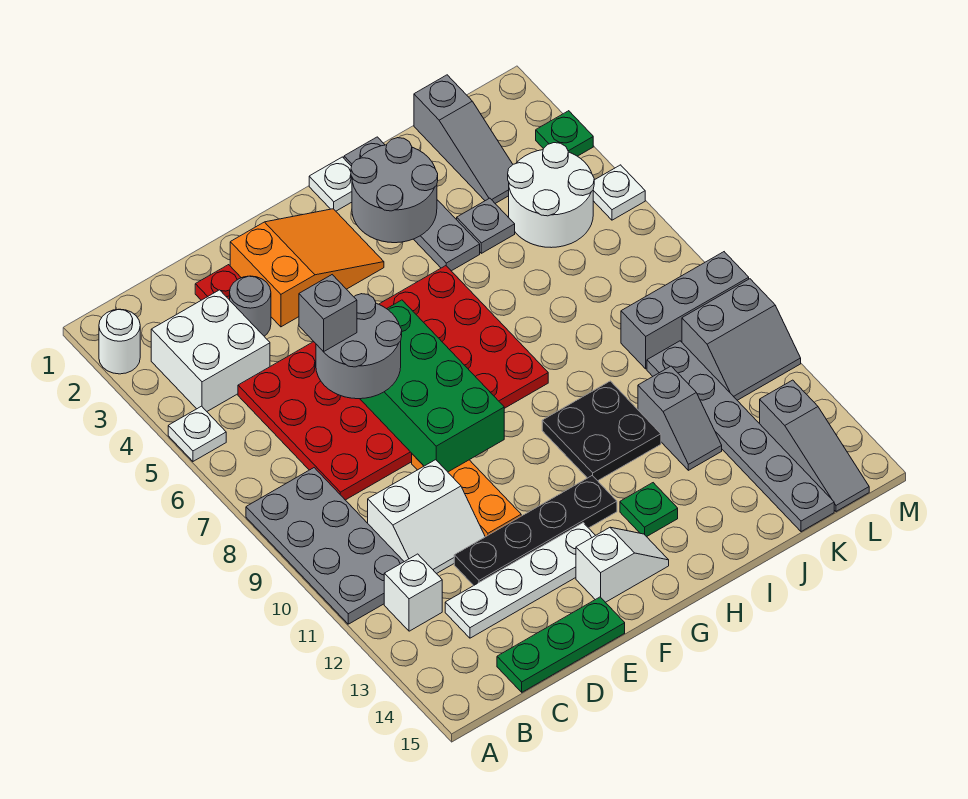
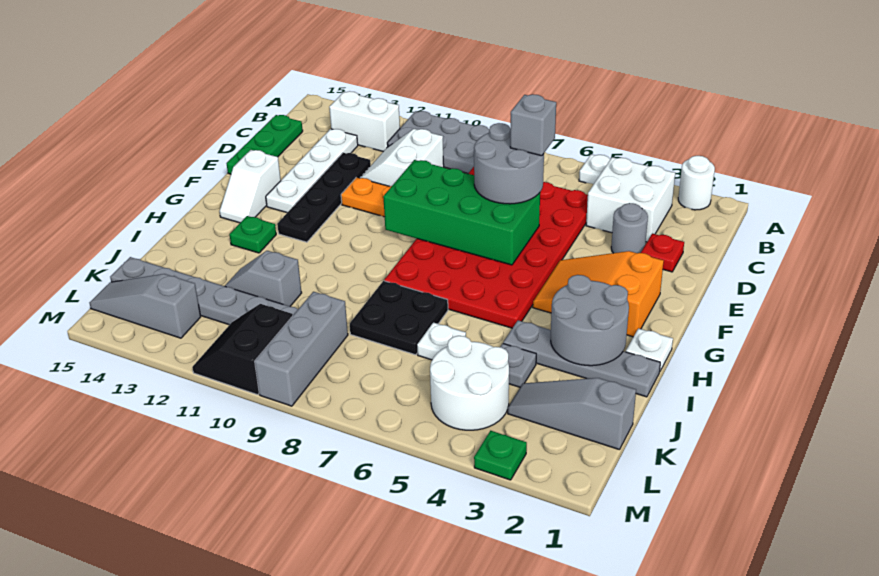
white brick B12 level 1 -> white brick B12:B13 level 1
orange slope E2:G3 level 1 top E -> orange slope F2:G4 level 1 top 2
black plate H10:I11 level 1 -> black plate I7:J8 level 1
grey slope L10:M11 level 1 top 10 -> black slope L10:M11 level 1 top 10
white plate M5 level 1 -> white plate J6 level 1

